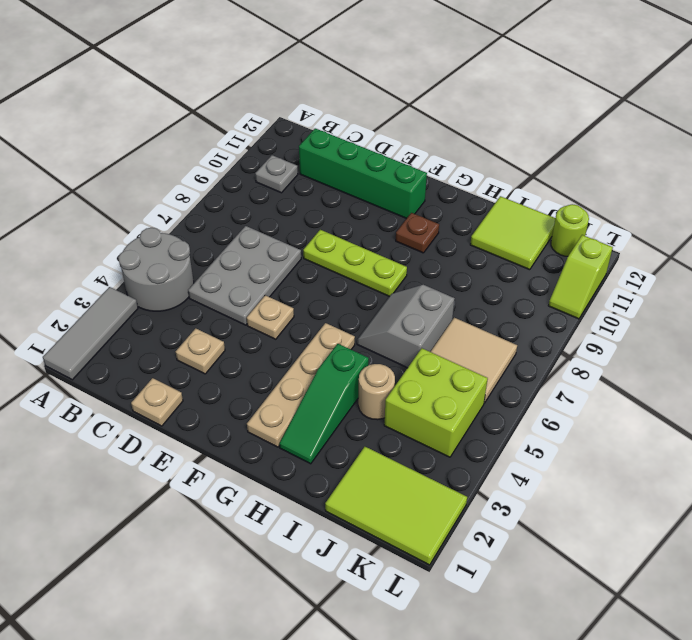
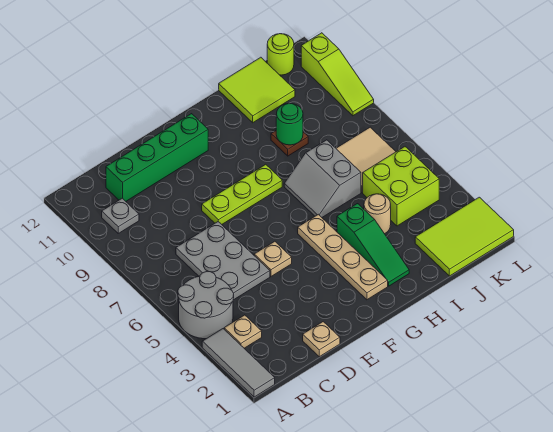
tan plate D3 level 1 -> tan plate B3 level 1
brown plate G10 level 1 -> brown plate I9 level 1
none -> green round brick I9 level 2
lime slope L10:L11 level 1 top 11 -> lime slope L9:L11 level 1 top 11

